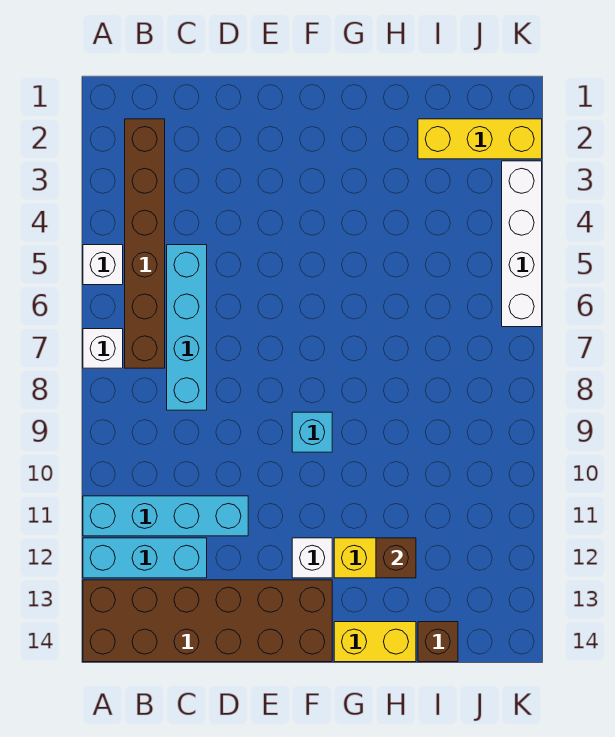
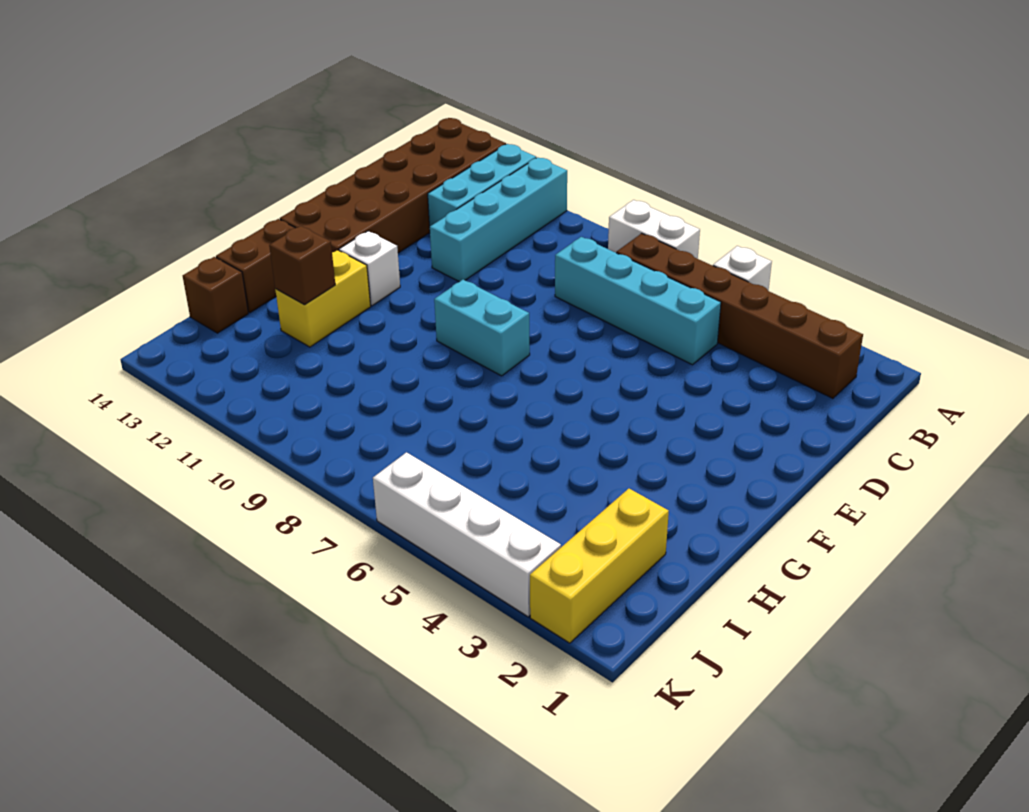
white brick A7 level 1 -> white brick A7:A8 level 1
cyan brick F9 level 1 -> cyan brick F8:F9 level 1
yellow brick G14:H14 level 1 -> brown brick G14:H14 level 1

